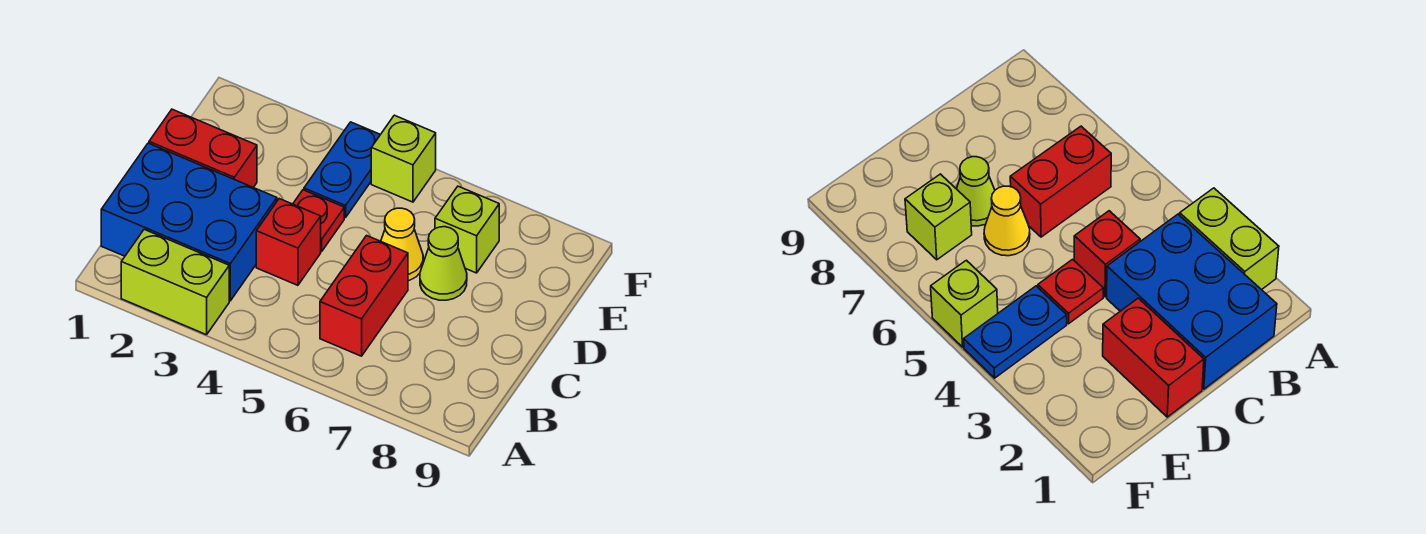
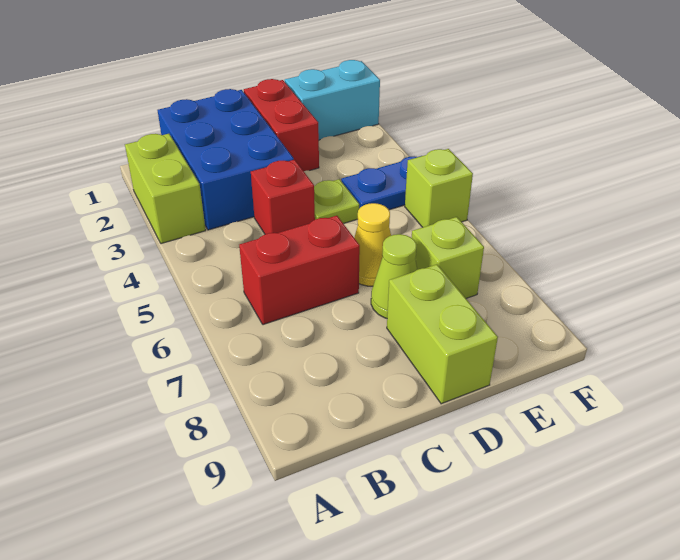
red plate D4 level 1 -> lime plate D4 level 1
none -> lime brick D8:D9 level 1
none -> cyan brick E1:F1 level 1

